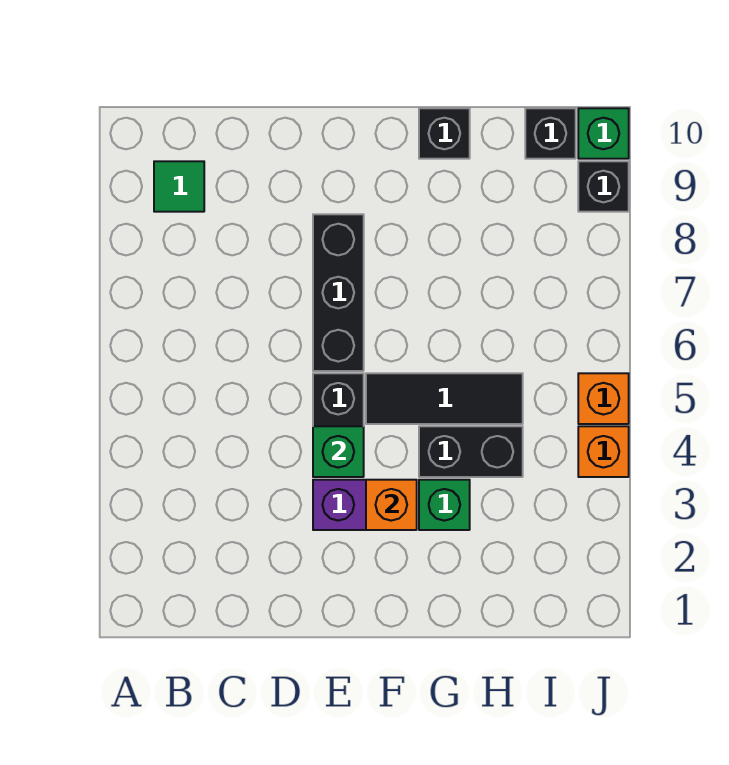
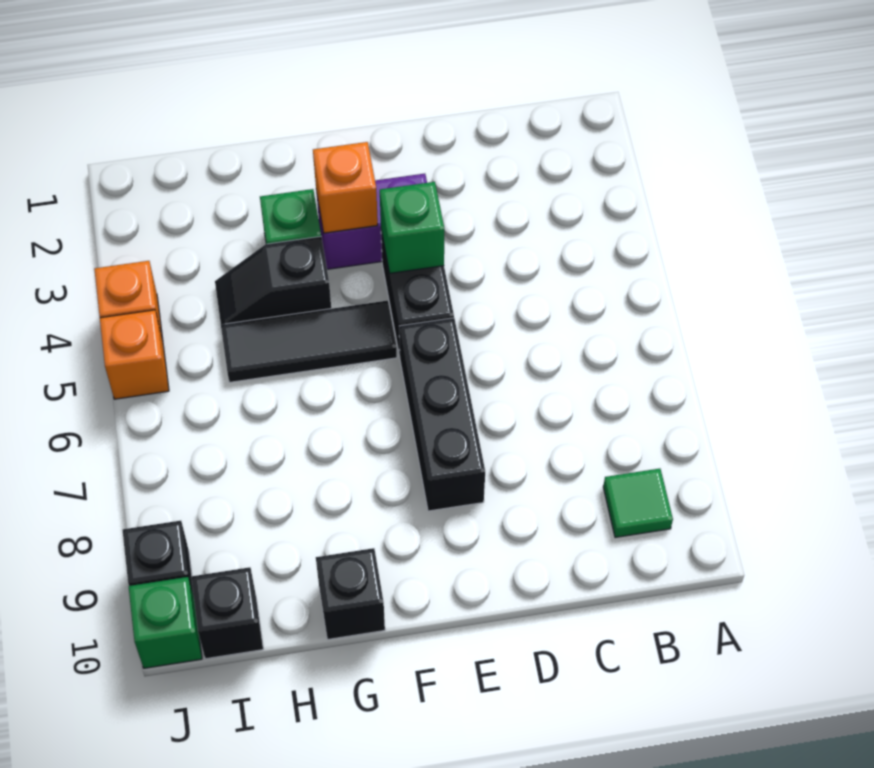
black brick G4:H4 level 1 -> black slope G4:H4 level 1 top G

